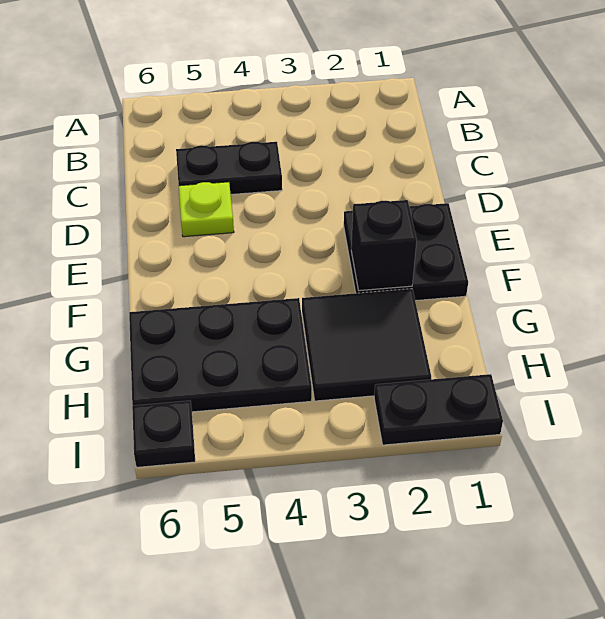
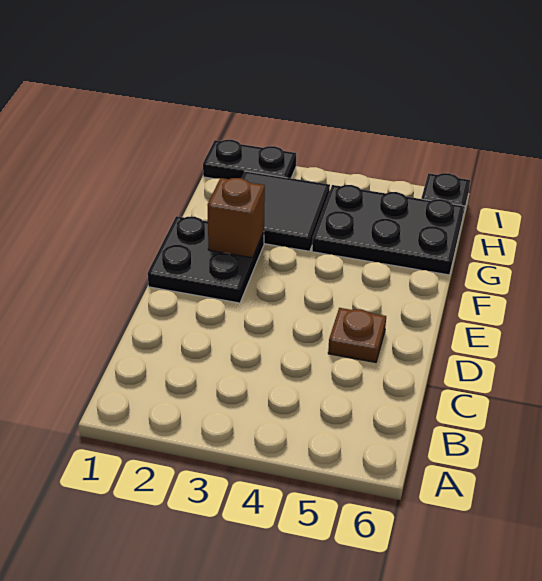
black plate C4:C5 level 1 -> none
lime plate D5 level 1 -> brown plate D5 level 1
black brick F2 level 2 -> brown brick F2 level 2

